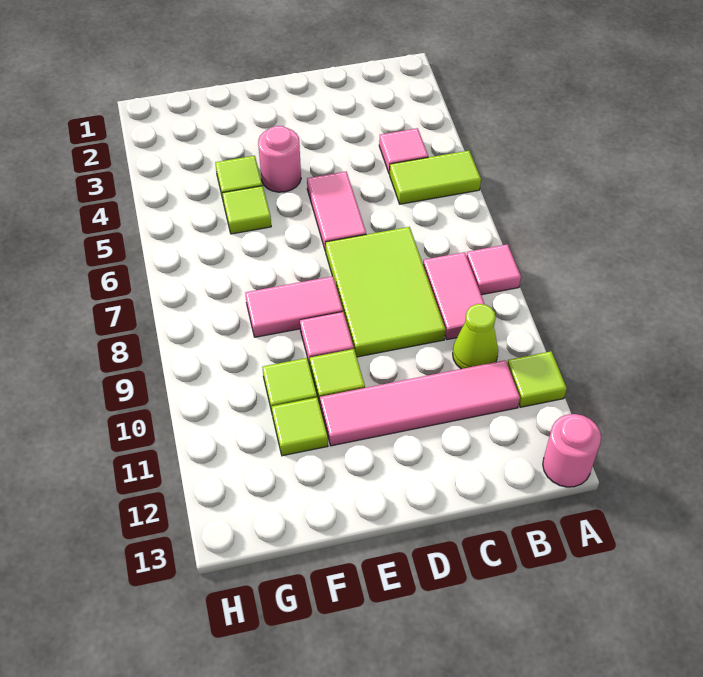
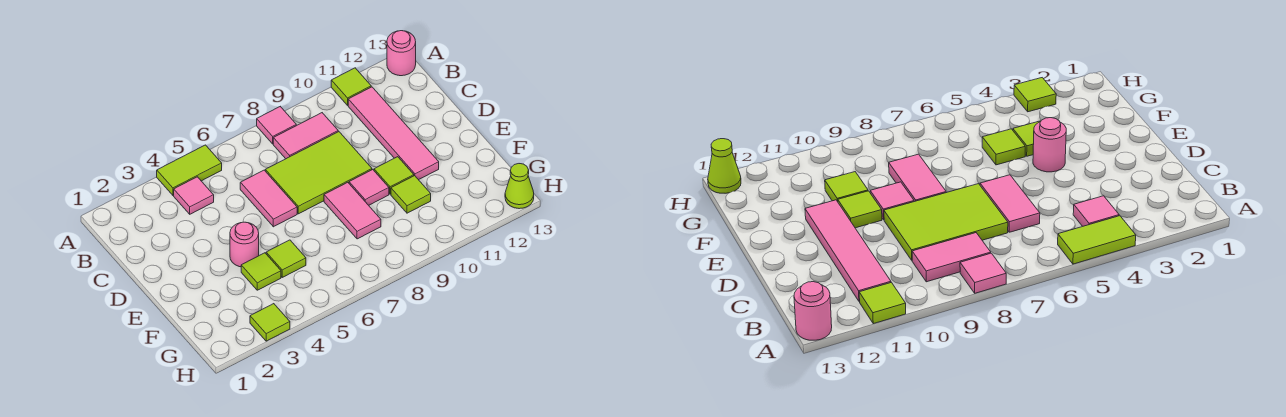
lime tile A5:B5 level 1 -> lime tile A4:A5 level 1
lime cone B10 level 1 -> lime cone H13 level 1
pink tile D5:D6 level 1 -> pink tile C6:D6 level 1
lime tile F11 level 1 -> lime tile H3 level 1

